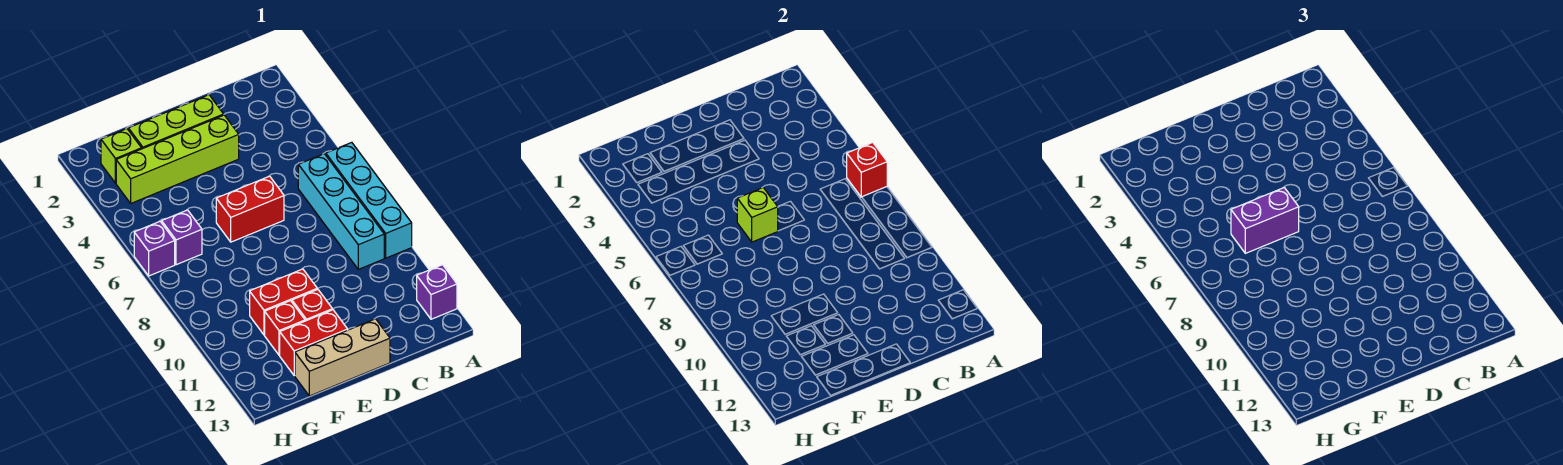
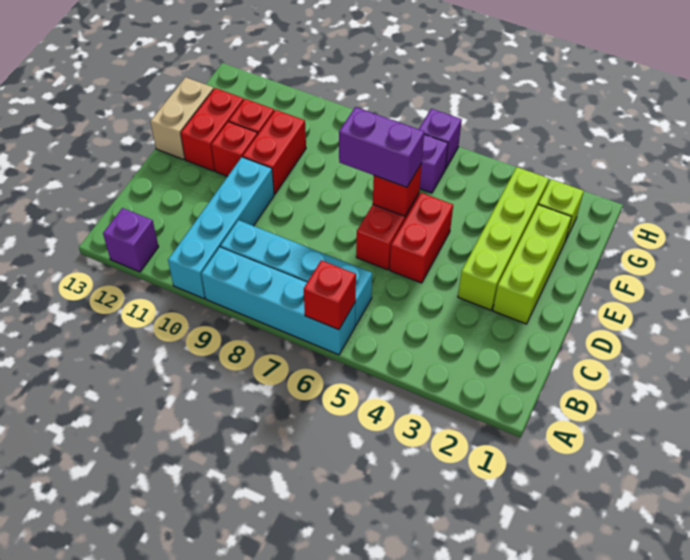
none -> cyan brick A10:D10 level 1
none -> red brick D5:E5 level 1
tan brick D13:F13 level 1 -> tan brick E13:F13 level 1
lime brick E6 level 2 -> red brick E6 level 2
purple brick E6:F6 level 3 -> purple brick E6:E7 level 3

